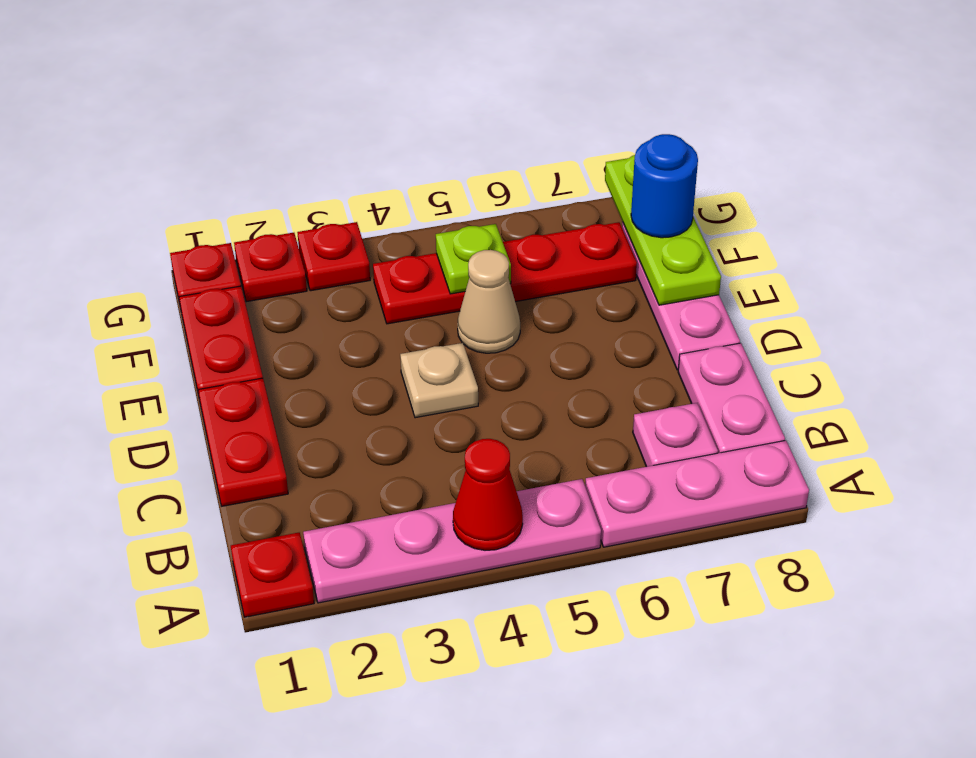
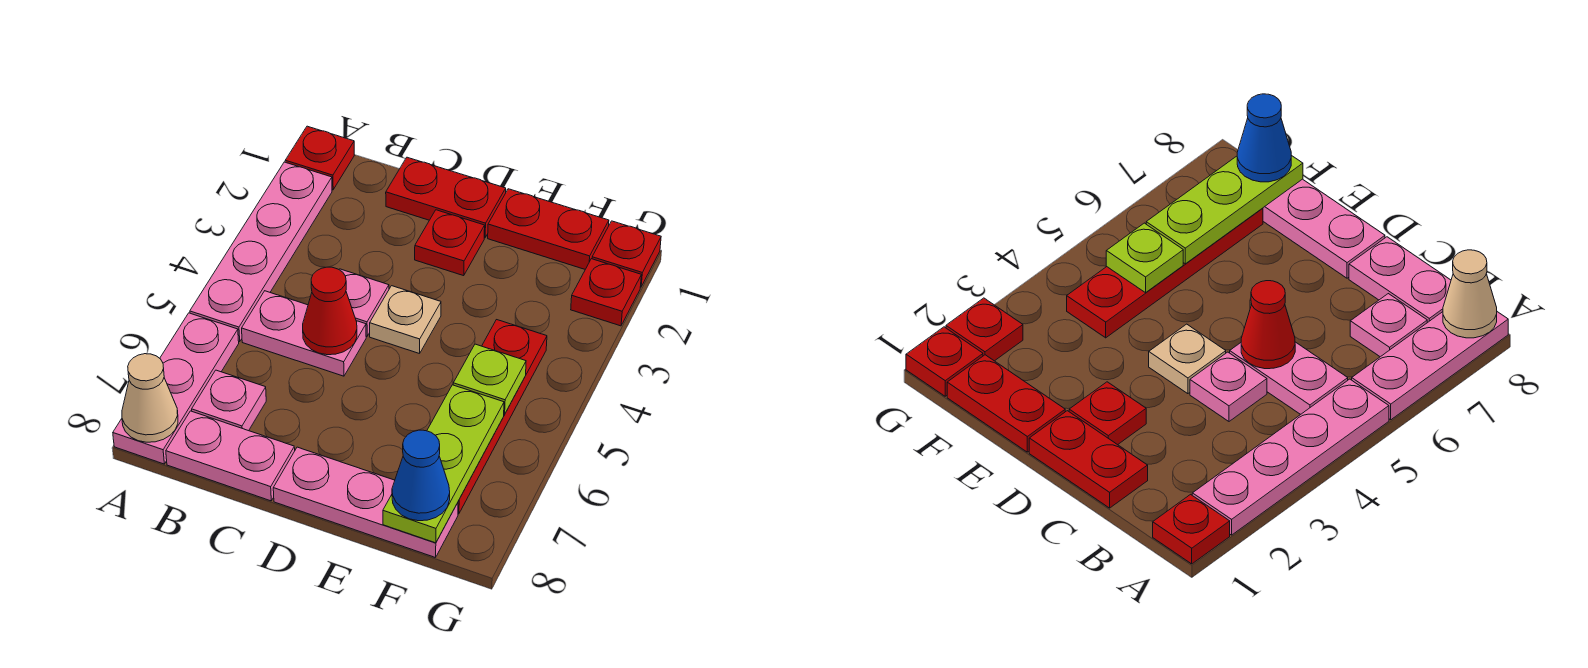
red cone A4 level 2 -> red cone C5 level 2
none -> pink plate B5:C5 level 1
none -> pink plate C4 level 1
tan cone E5 level 1 -> tan cone A8 level 2
lime plate E8:G8 level 2 -> lime plate F6:F8 level 2
blue round brick F8 level 3 -> blue cone F8 level 3
red plate G3 level 1 -> red plate D2 level 1

